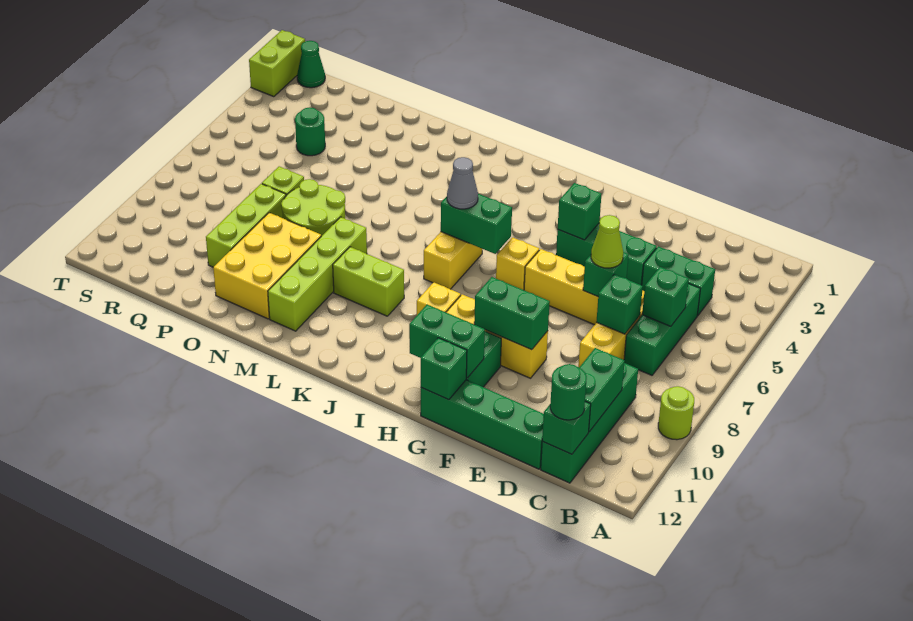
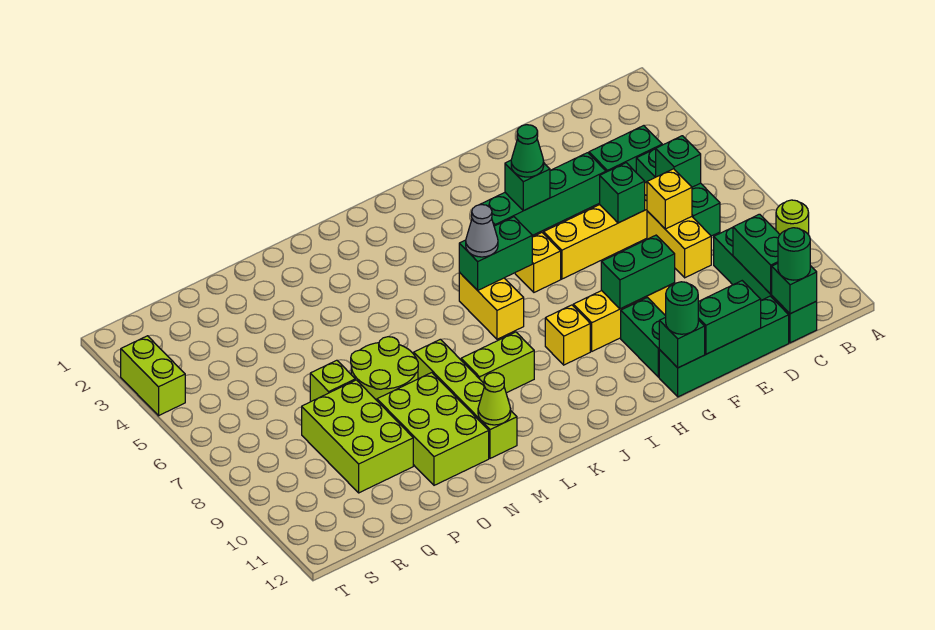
green brick D7 level 2 -> yellow brick D7 level 2
green brick E4:G4 level 1 -> green brick E4:H4 level 1
lime cone E6 level 3 -> lime cone M11 level 2
green brick G11:H11 level 2 -> green brick E12:F12 level 2
yellow brick N9:O11 level 1 -> lime brick N9:O11 level 1
lime brick P8:P10 level 1 -> lime brick P8:Q10 level 1
green round brick Q4 level 1 -> green round brick G12 level 3
green cone S1 level 1 -> green cone G4 level 3
lime brick T1:T2 level 1 -> lime brick T3:T4 level 1

